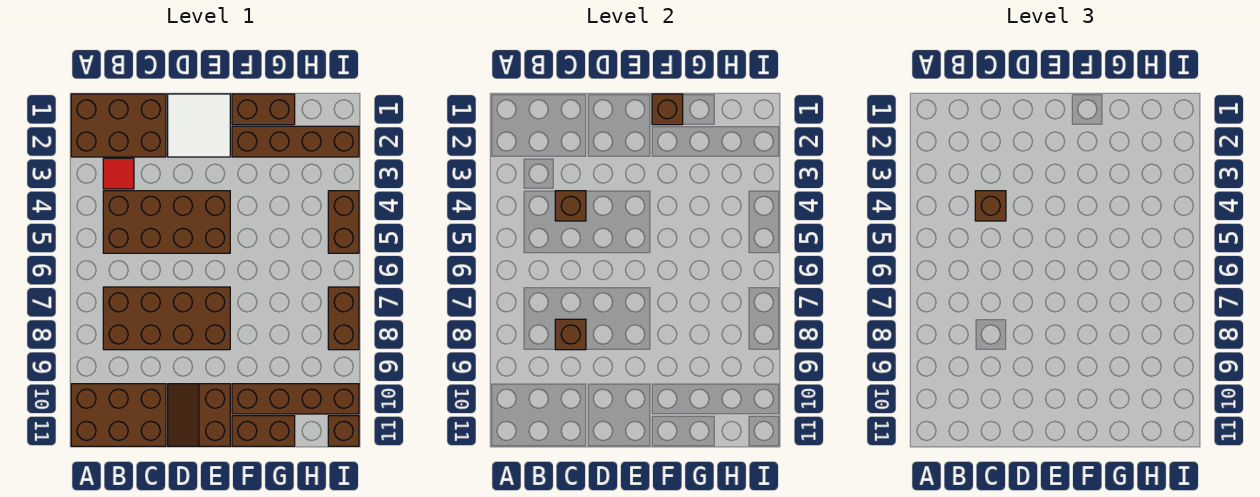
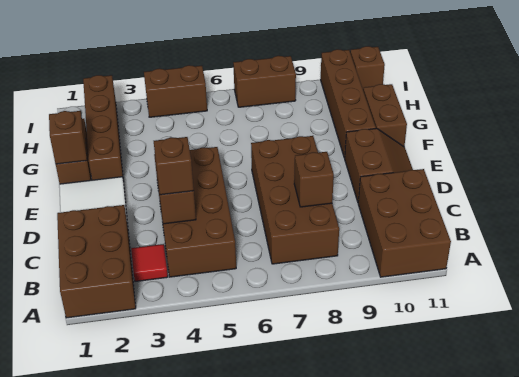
brown slope D10:E11 level 1 top E -> brown slope D10:E11 level 1 top 10

